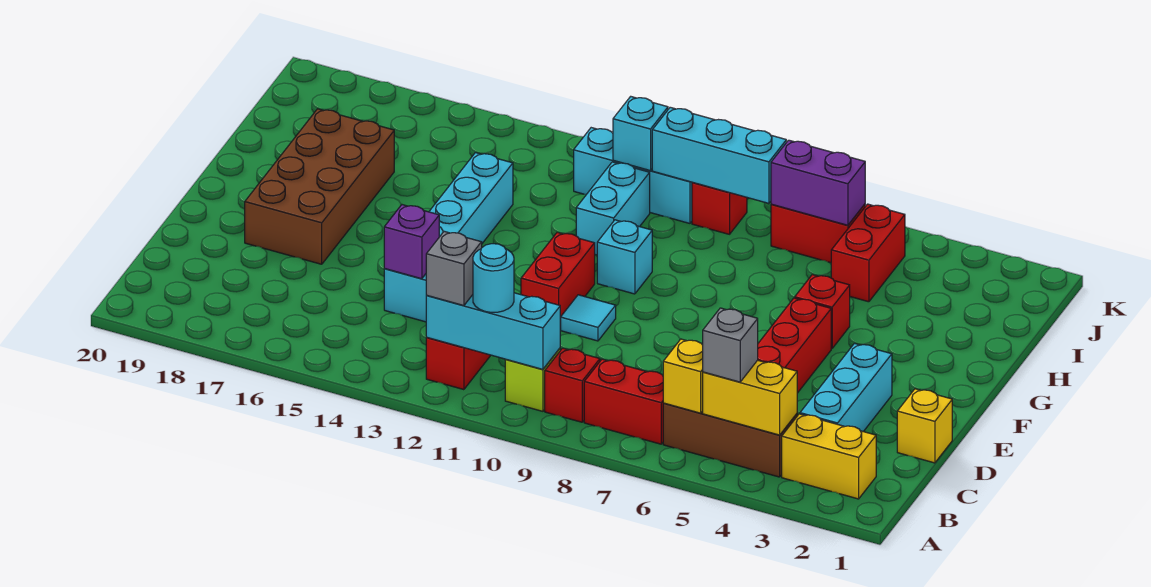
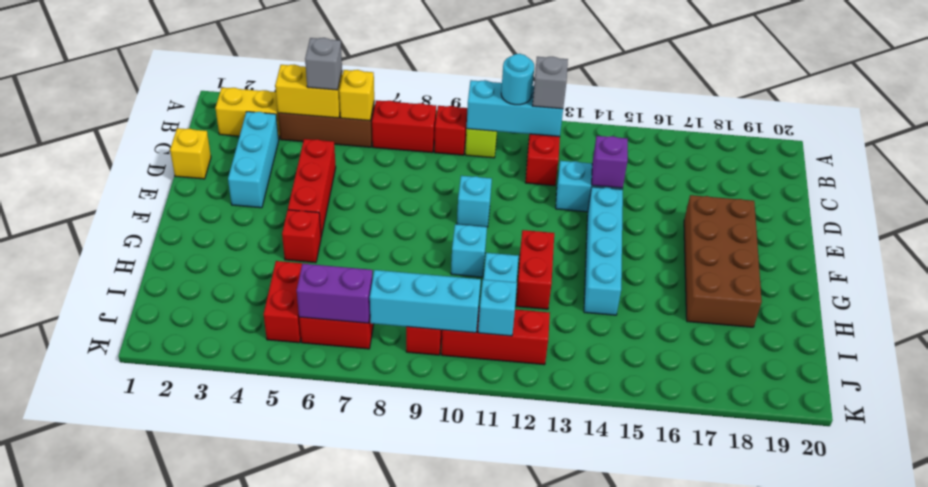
cyan tile E10 level 1 -> cyan brick E10 level 1
red brick E11:F11 level 1 -> red brick G12:H12 level 1
cyan brick J10:J12 level 1 -> red brick J10:J12 level 1

